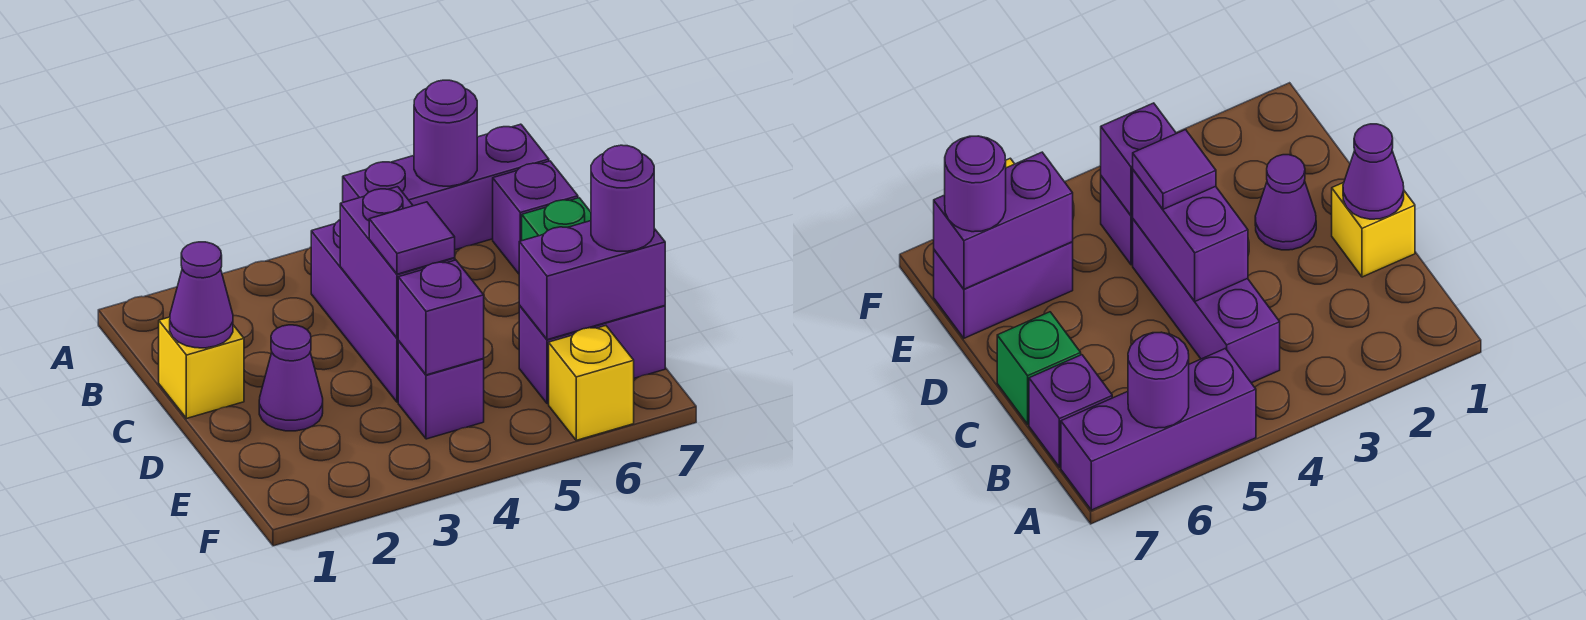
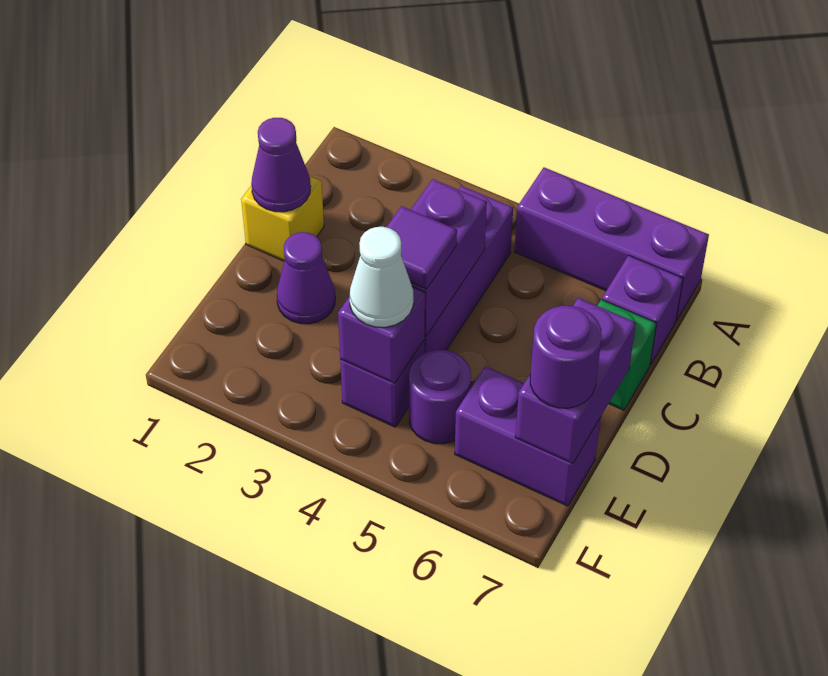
purple round brick A6 level 2 -> purple round brick E5 level 1
none -> white cone E4 level 3
purple brick E6:E7 level 2 -> purple brick D7:E7 level 2
yellow brick F6 level 1 -> none

